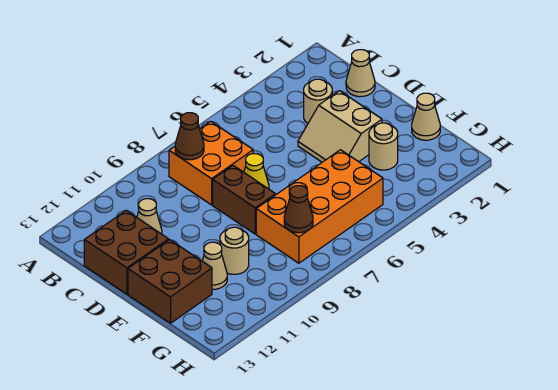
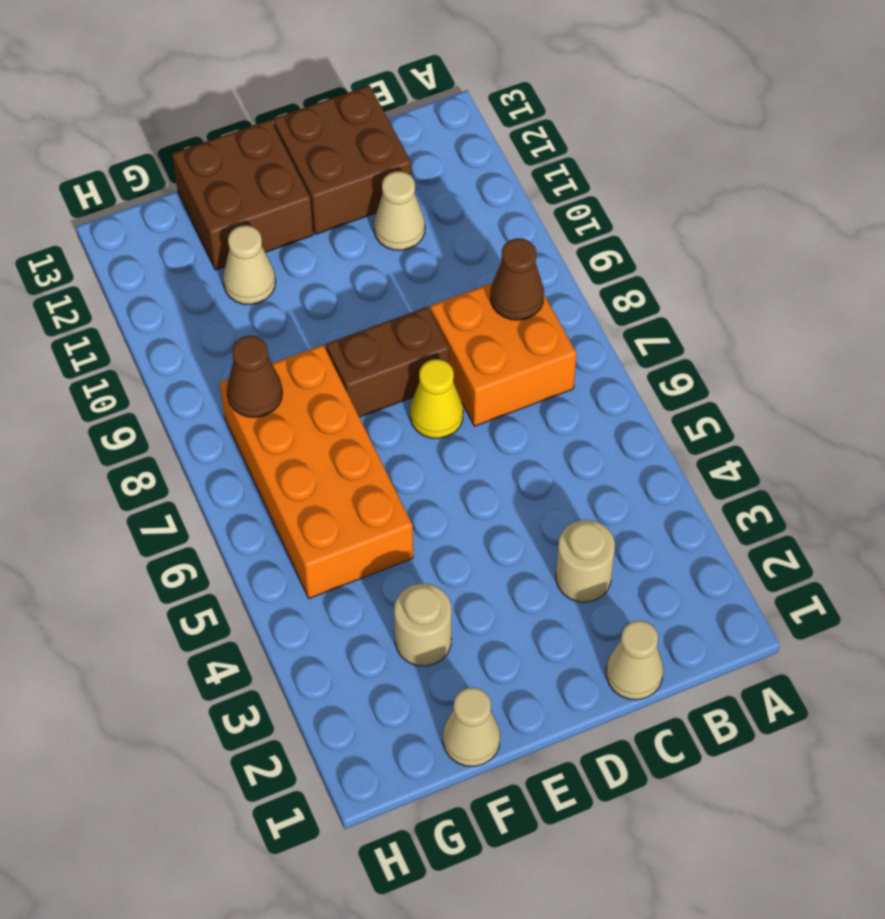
tan slope D3:E4 level 1 top 3 -> none
tan round brick F10 level 1 -> none

